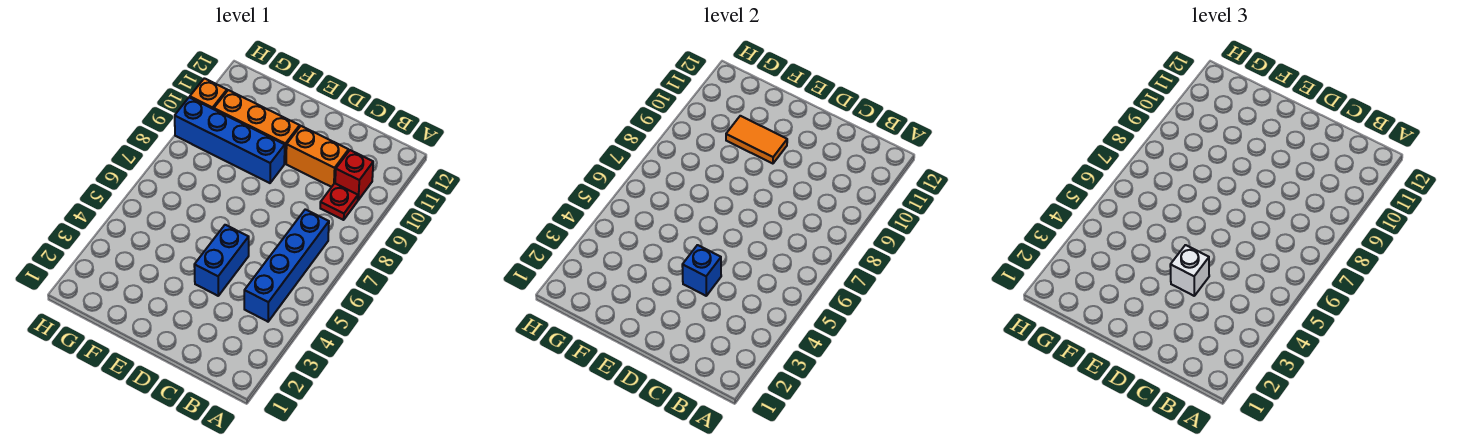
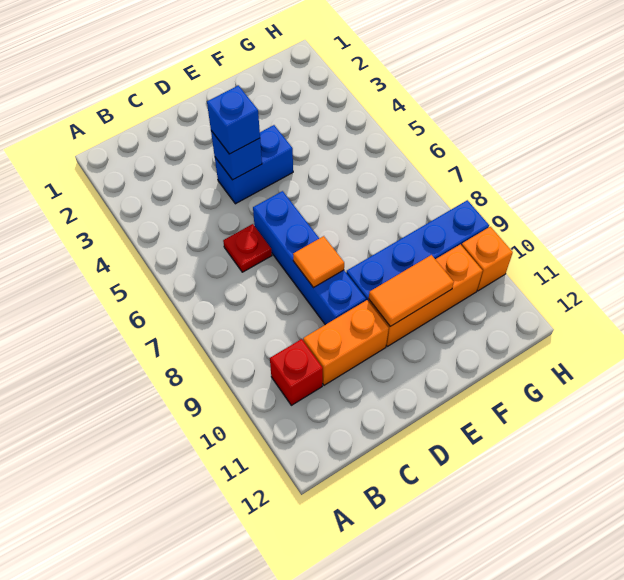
blue brick B4:B7 level 1 -> blue brick D6:D9 level 1
red plate B9 level 1 -> red plate C6 level 1
blue brick D4:D5 level 1 -> blue brick D4:E4 level 1
white brick D4 level 3 -> blue brick D4 level 3
none -> orange tile D8 level 2

